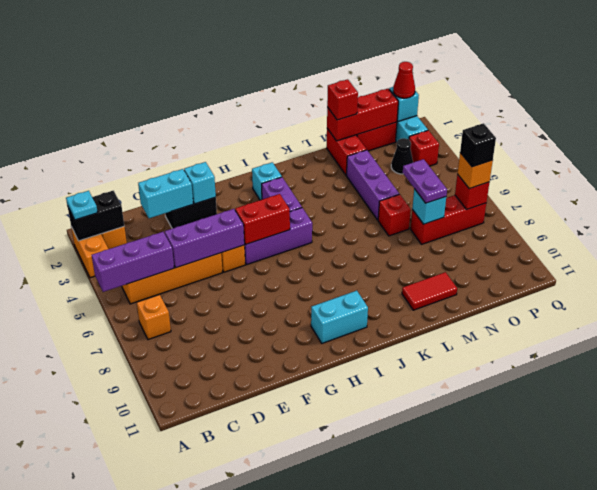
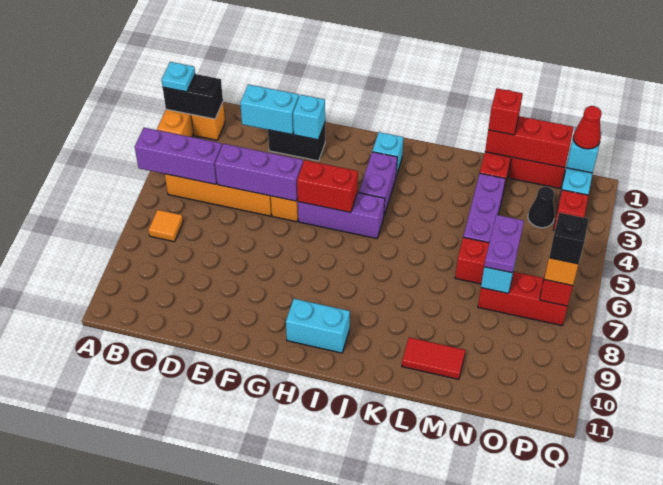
orange brick B7 level 1 -> orange tile B7 level 1

